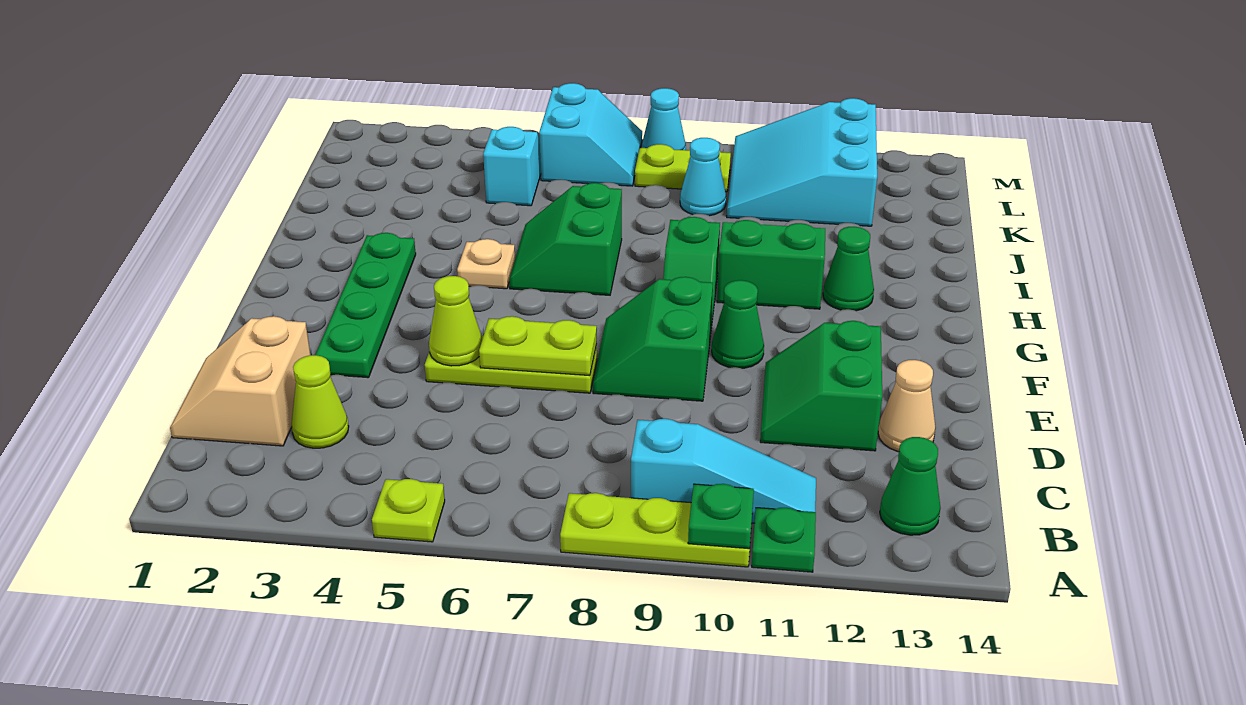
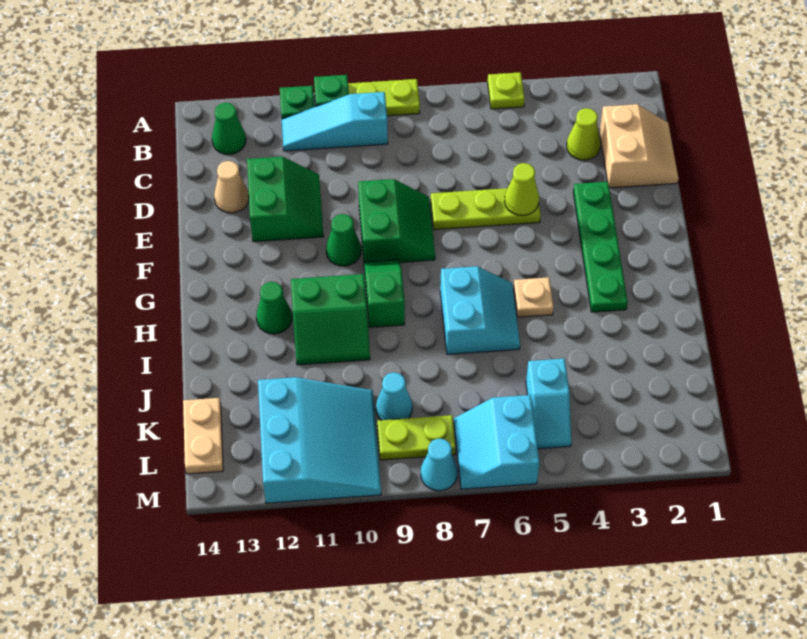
lime plate E6:E7 level 2 -> none
green slope H6:I7 level 1 top 7 -> cyan slope H6:I7 level 1 top 7
none -> tan plate K14:L14 level 1

